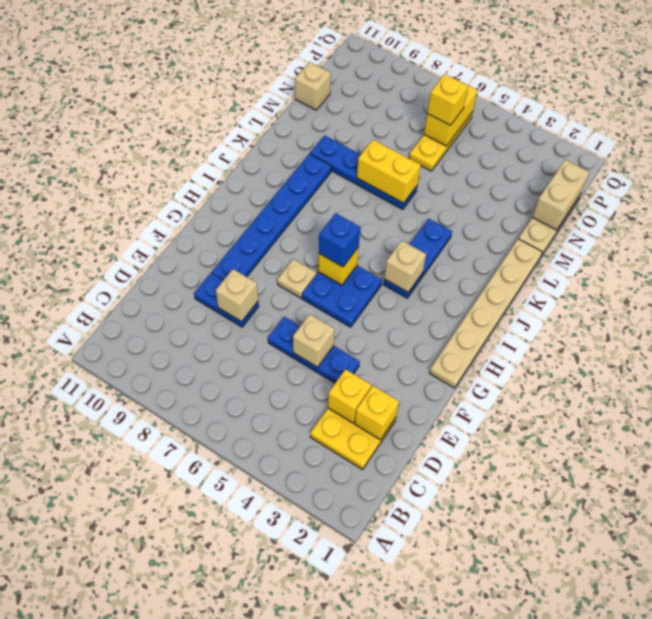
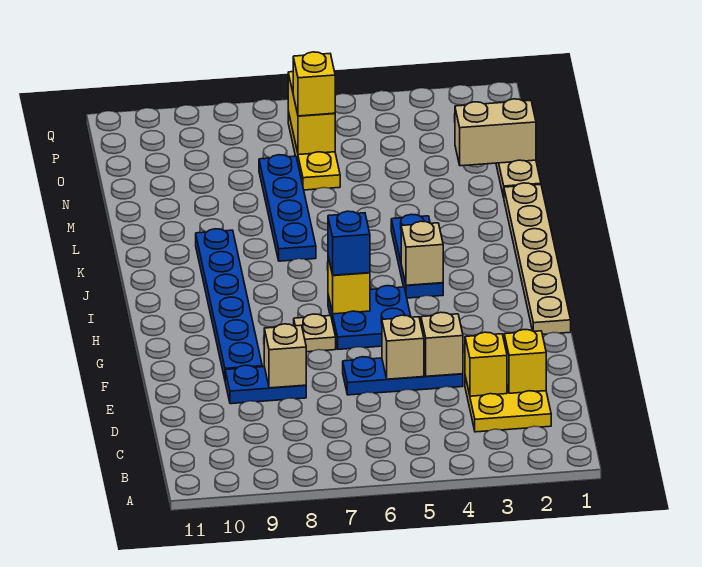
blue plate L6:L9 level 1 -> blue plate K7:N7 level 1
yellow brick L6:L7 level 2 -> none
tan brick N1:O1 level 2 -> tan brick N1:N2 level 2
tan brick N11 level 1 -> tan brick E4 level 2

